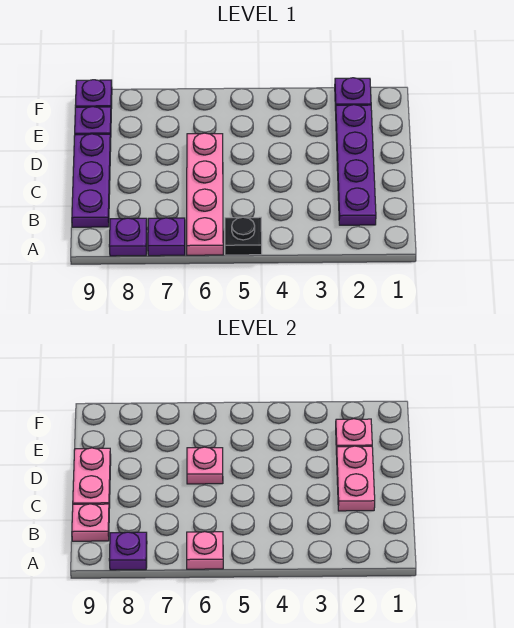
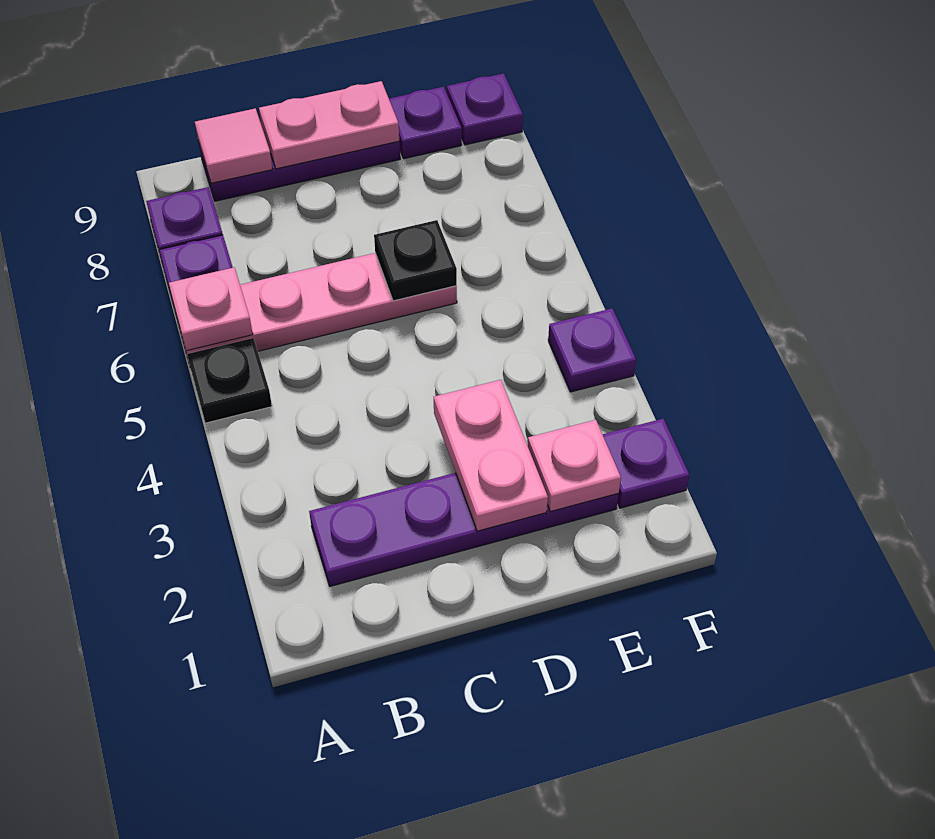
purple plate A8 level 2 -> purple plate F4 level 1
pink plate B9 level 2 -> pink tile B9 level 2
pink plate C2:D2 level 2 -> pink plate D2:D3 level 2
pink plate D6 level 2 -> black plate D6 level 2

